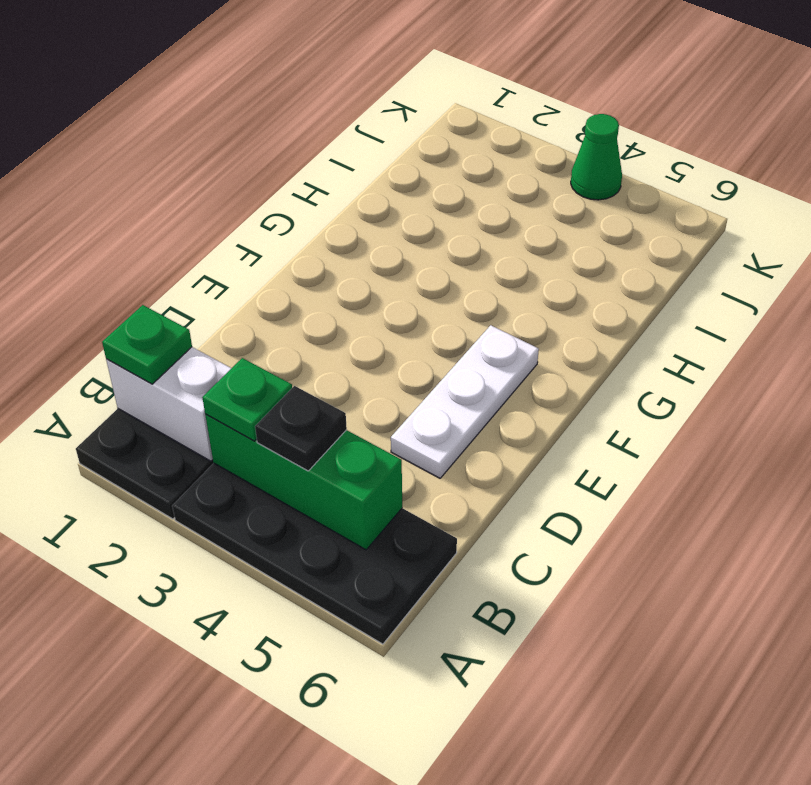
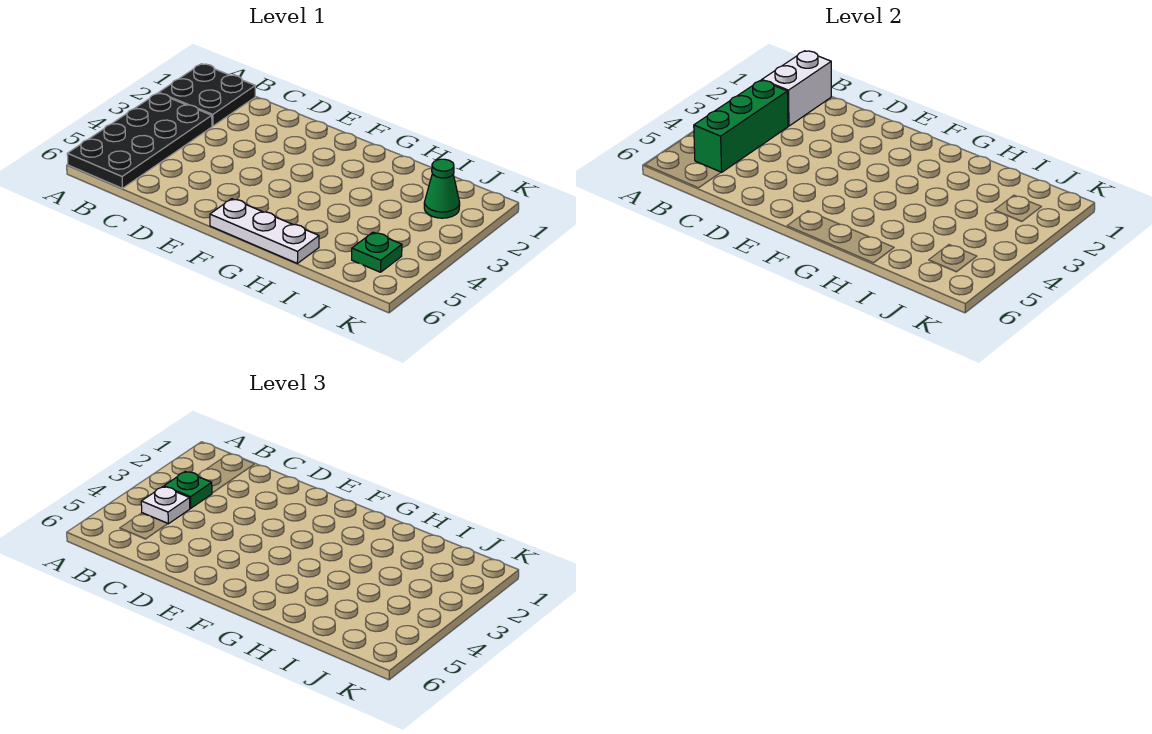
green plate B1 level 3 -> green plate J5 level 1
black plate B4 level 3 -> white plate B4 level 3
white plate D5:F5 level 1 -> white plate F6:H6 level 1
green cone K4 level 1 -> green cone J2 level 1

